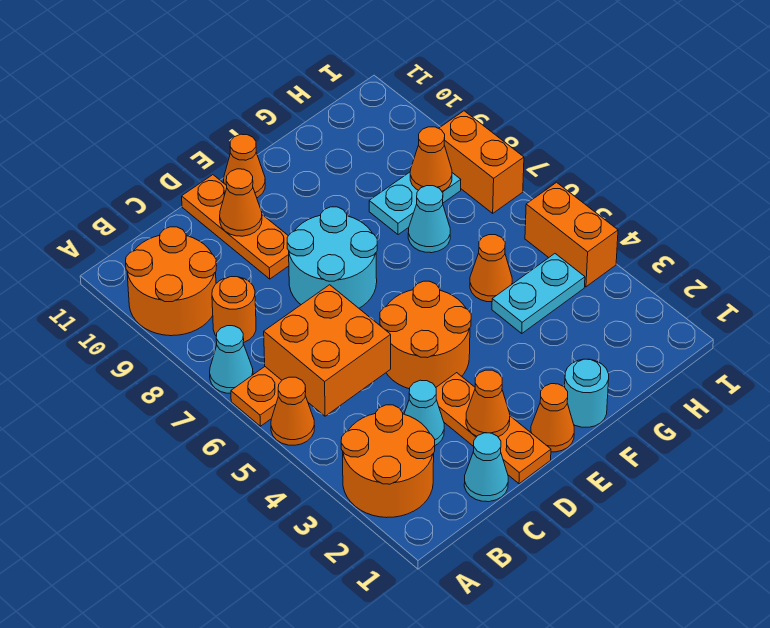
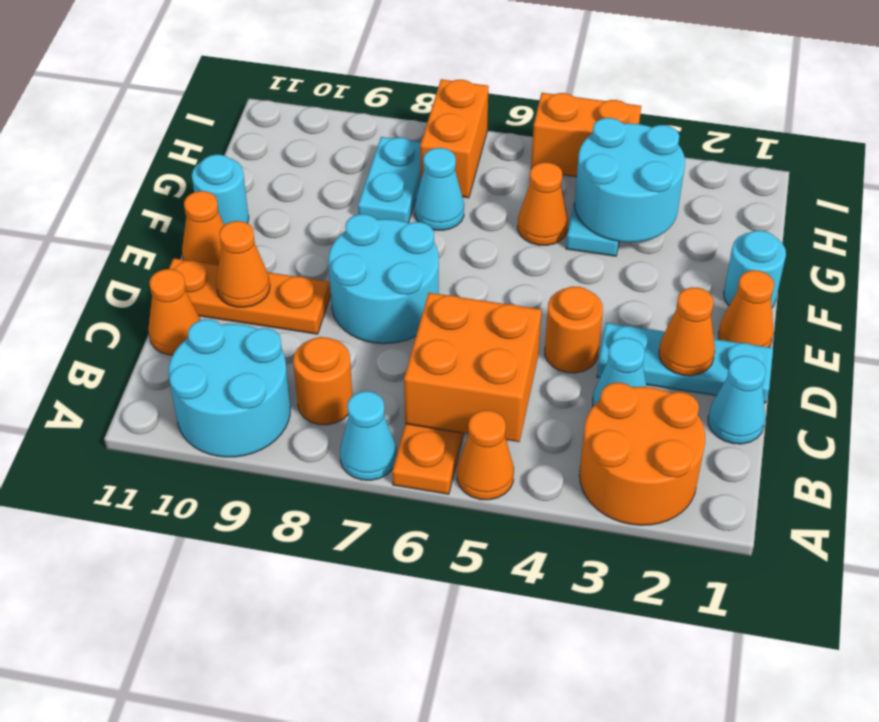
orange round brick A9:B10 level 1 -> cyan round brick A9:B10 level 1
orange plate D1:D3 level 1 -> cyan plate D1:D3 level 1
orange round brick D4:E5 level 1 -> orange round brick D4 level 1
none -> cyan round brick F11 level 1
none -> cyan round brick G3:H4 level 2
orange cone H8 level 2 -> orange cone C11 level 1
orange brick I7:I8 level 1 -> orange brick H7:I7 level 1

